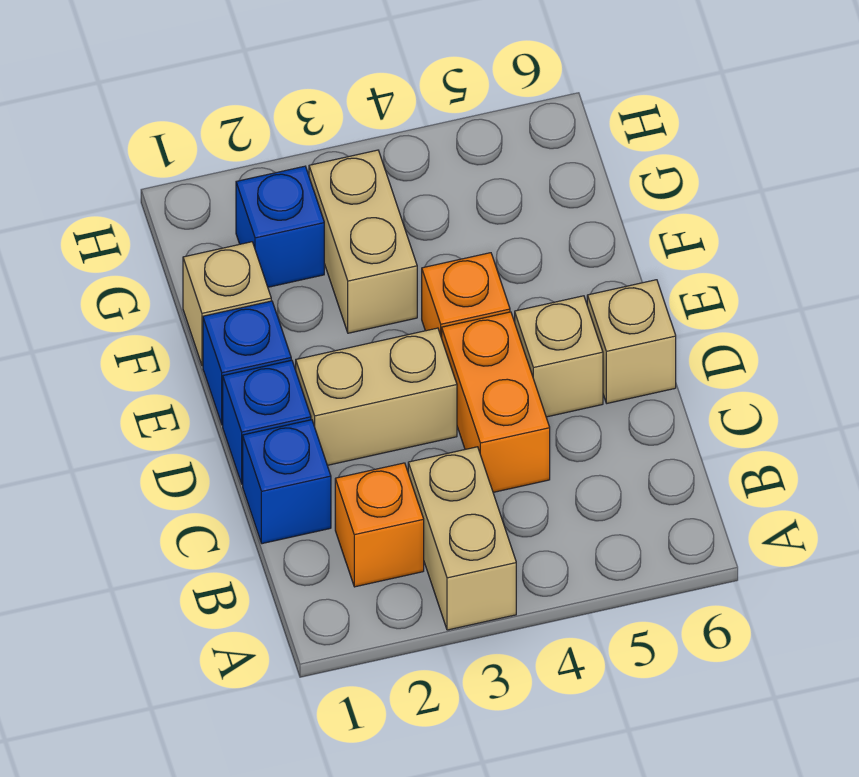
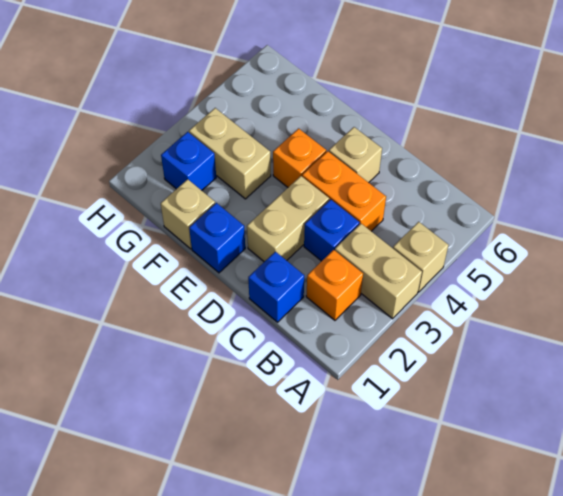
blue brick D1 level 1 -> blue brick C3 level 1
tan brick D6 level 1 -> tan brick A4 level 1

